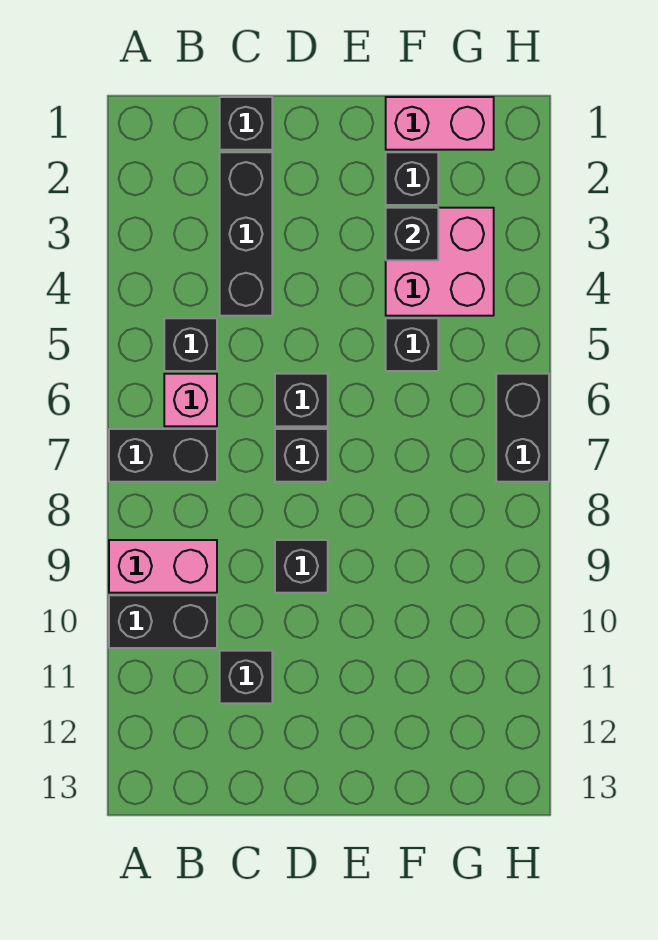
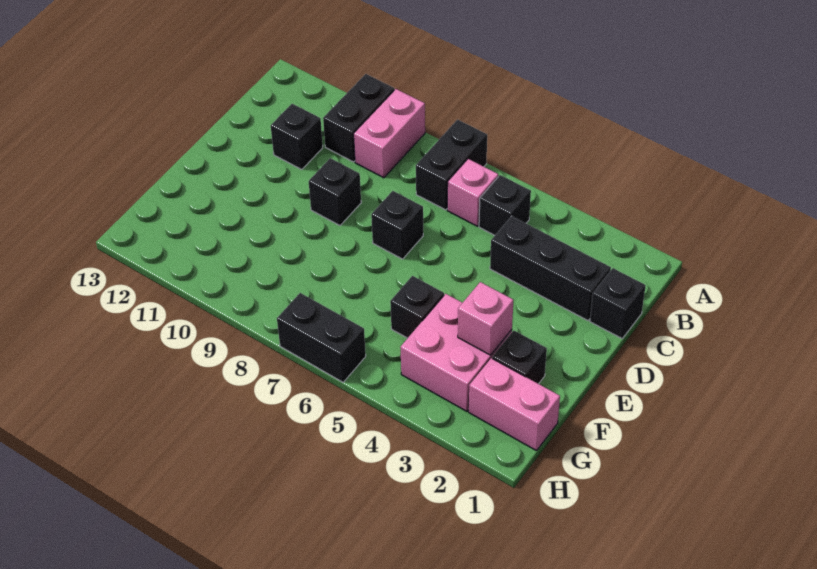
black brick D6 level 1 -> none
pink brick F1:G1 level 1 -> pink brick G1:G2 level 1
black brick F3 level 2 -> pink brick F3 level 2

